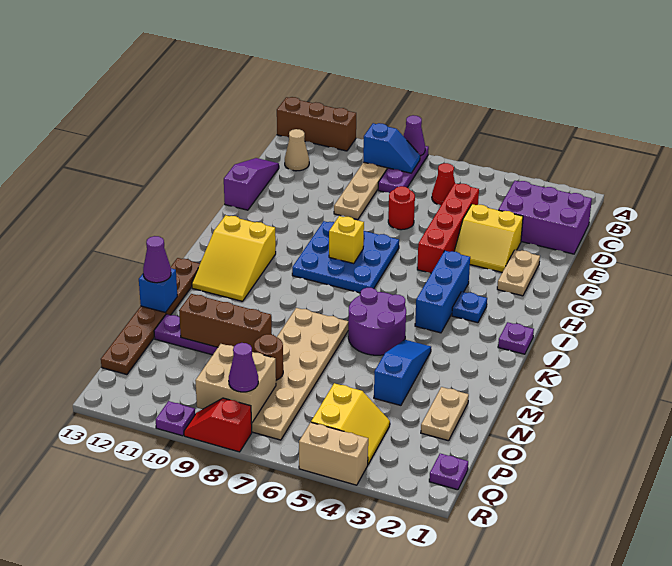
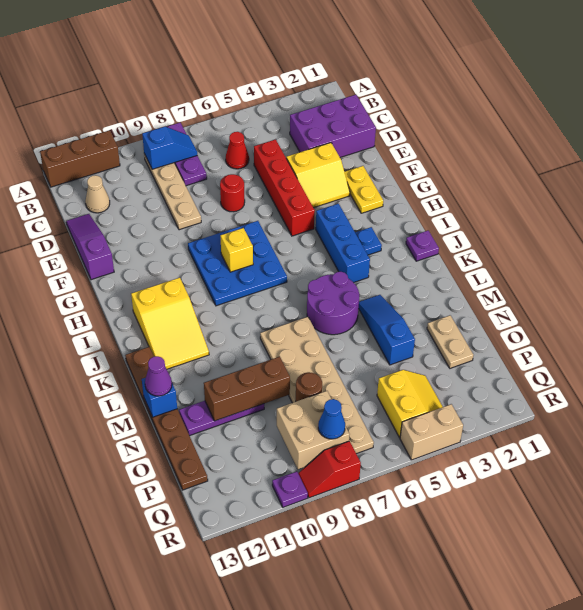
purple cone A8 level 2 -> none
tan plate F2:G2 level 1 -> yellow plate F2:G2 level 1
purple plate Q1 level 1 -> none
purple cone Q8 level 3 -> blue cone Q8 level 3

